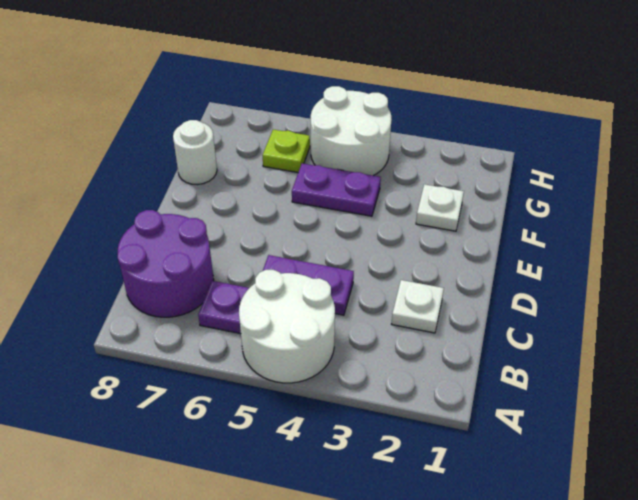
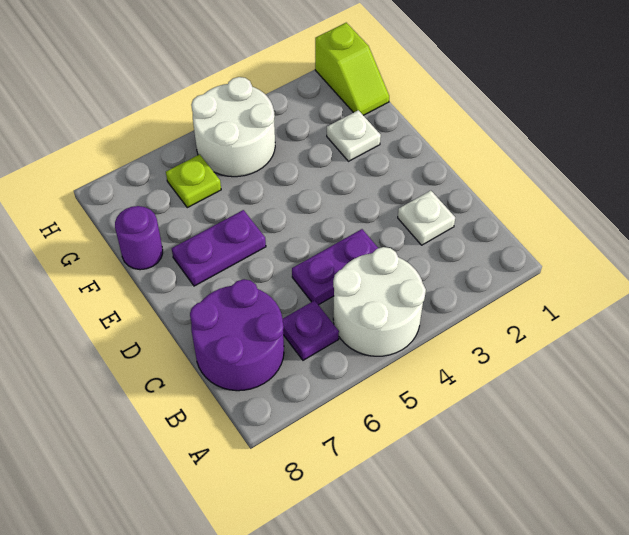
purple plate F4:F5 level 1 -> purple plate E6:E7 level 1
white round brick F8 level 1 -> purple round brick F8 level 1
none -> lime slope G1:H1 level 1 top H

